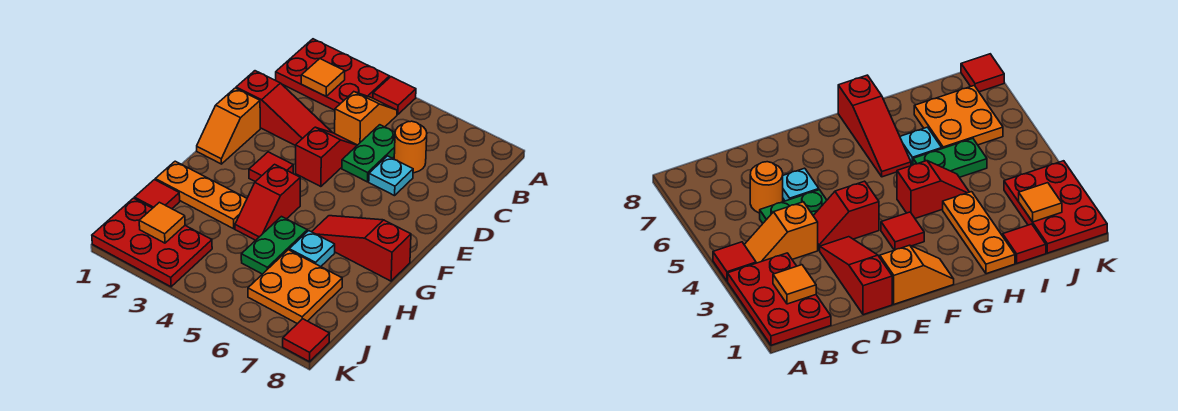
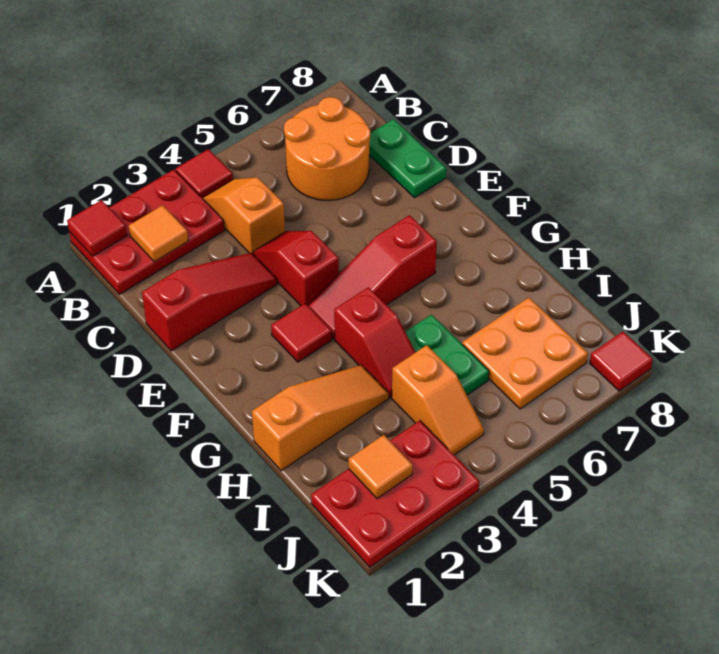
green plate C5:D5 level 1 -> green plate C8:D8 level 1
orange round brick C6 level 1 -> orange round brick B6:C7 level 1
cyan plate D6 level 1 -> none
orange slope E1:F1 level 1 top E -> orange slope I4:J4 level 1 top I
red slope G6:G8 level 1 top 8 -> red slope F4:F6 level 1 top 6
orange plate H1:H3 level 1 -> orange slope H1:H3 level 1 top 1
cyan plate H6 level 1 -> none
red tile I1 level 1 -> red tile A1 level 2

